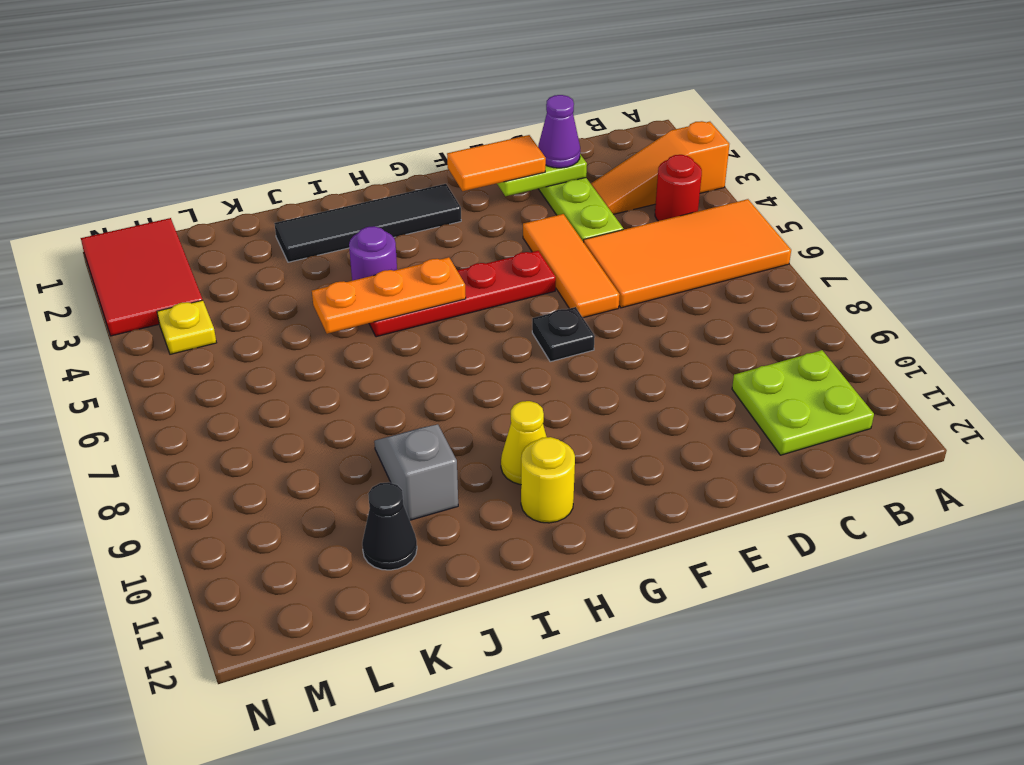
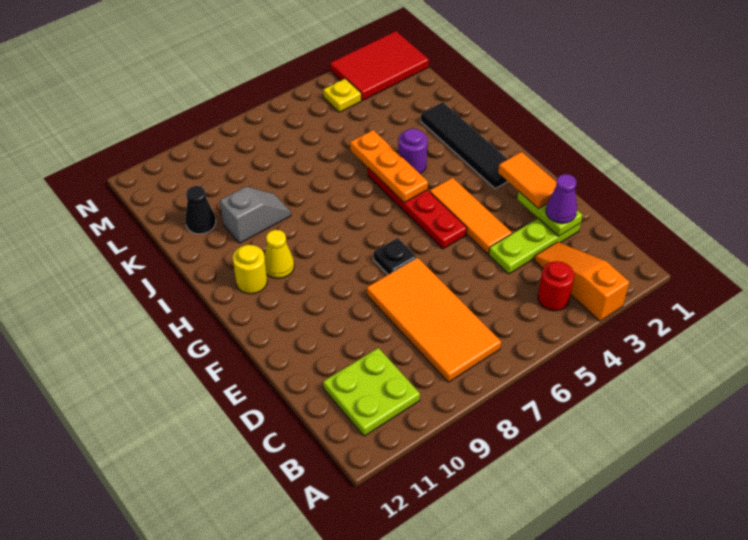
orange tile A5:D6 level 1 -> orange tile B7:E8 level 1
orange tile E4:E6 level 1 -> orange tile E4:G4 level 1

